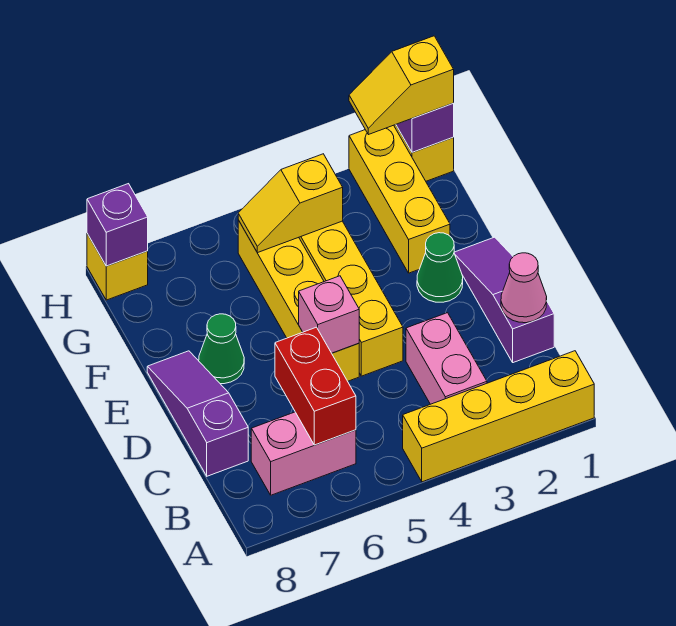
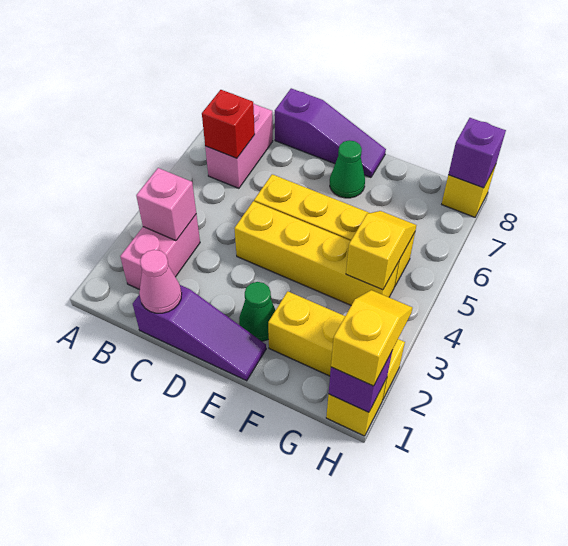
yellow brick A1:A4 level 1 -> none
pink brick B3:C3 level 1 -> pink brick B2:B3 level 1
red brick B6:C6 level 2 -> red brick B6 level 2
pink brick D5 level 2 -> pink brick B3 level 2

